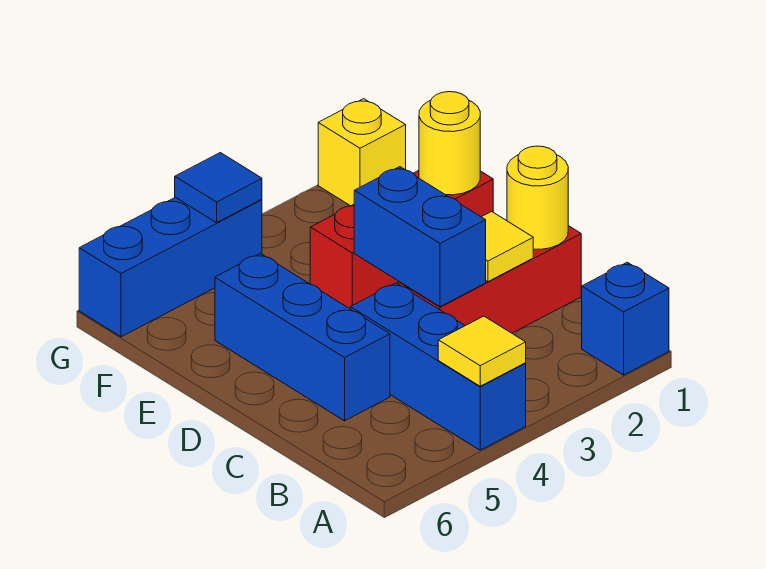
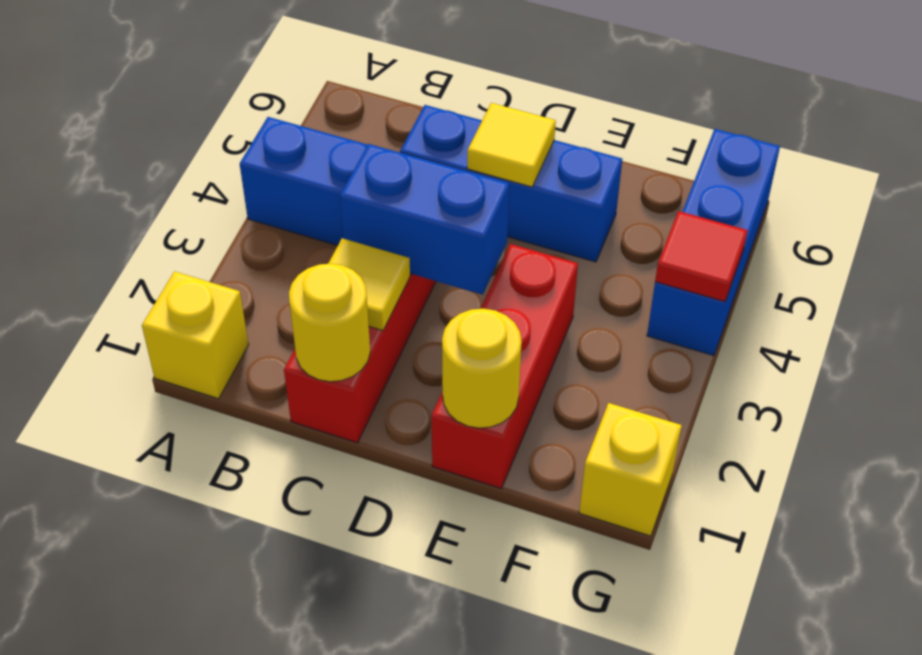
blue brick A1 level 1 -> yellow brick A1 level 1
yellow tile A4 level 2 -> yellow tile D5 level 2
blue tile G4 level 2 -> red tile G4 level 2

